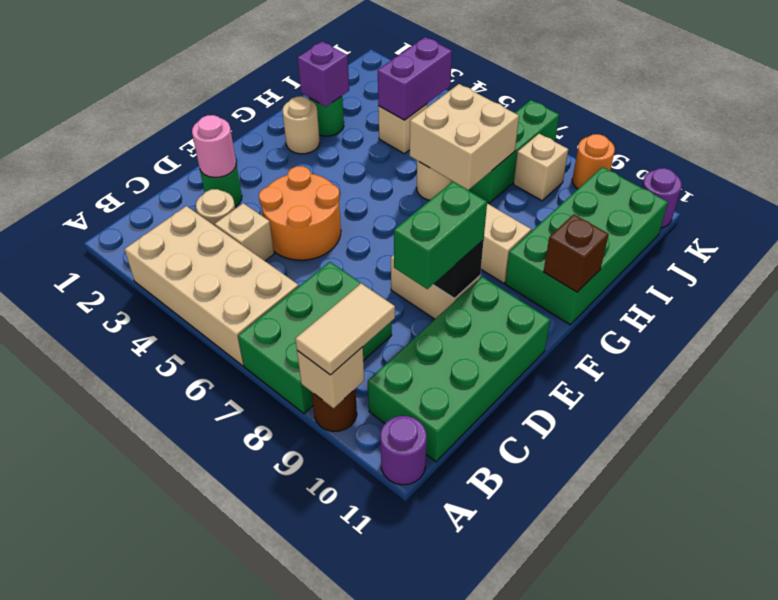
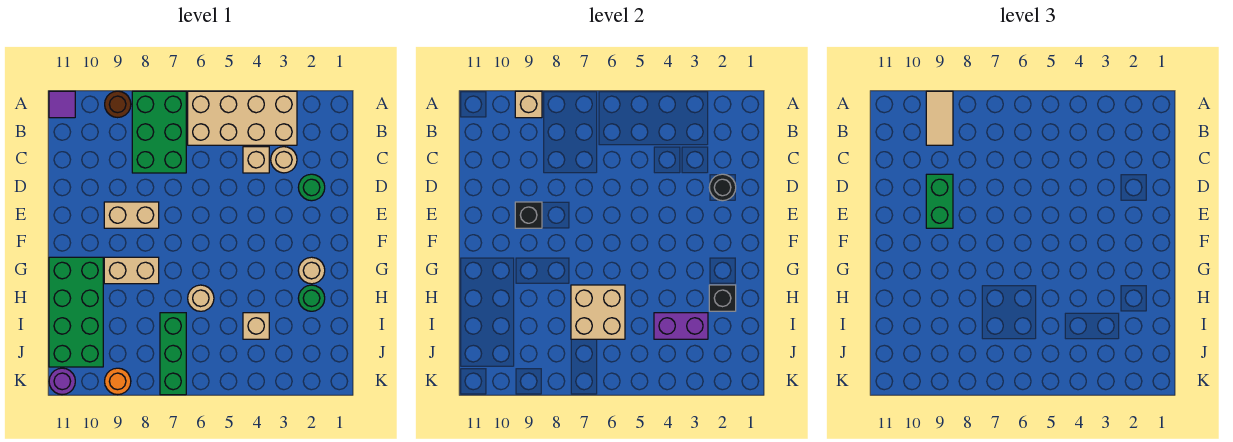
purple round brick A11 level 1 -> purple tile A11 level 1
green brick B10:E11 level 1 -> none
pink round brick D2 level 2 -> black round brick D2 level 2
orange round brick D4:E5 level 1 -> none
brown brick G11 level 2 -> none
purple brick H2 level 2 -> black brick H2 level 2
purple brick I4:J4 level 2 -> purple brick I3:I4 level 2
tan brick J8 level 1 -> none

